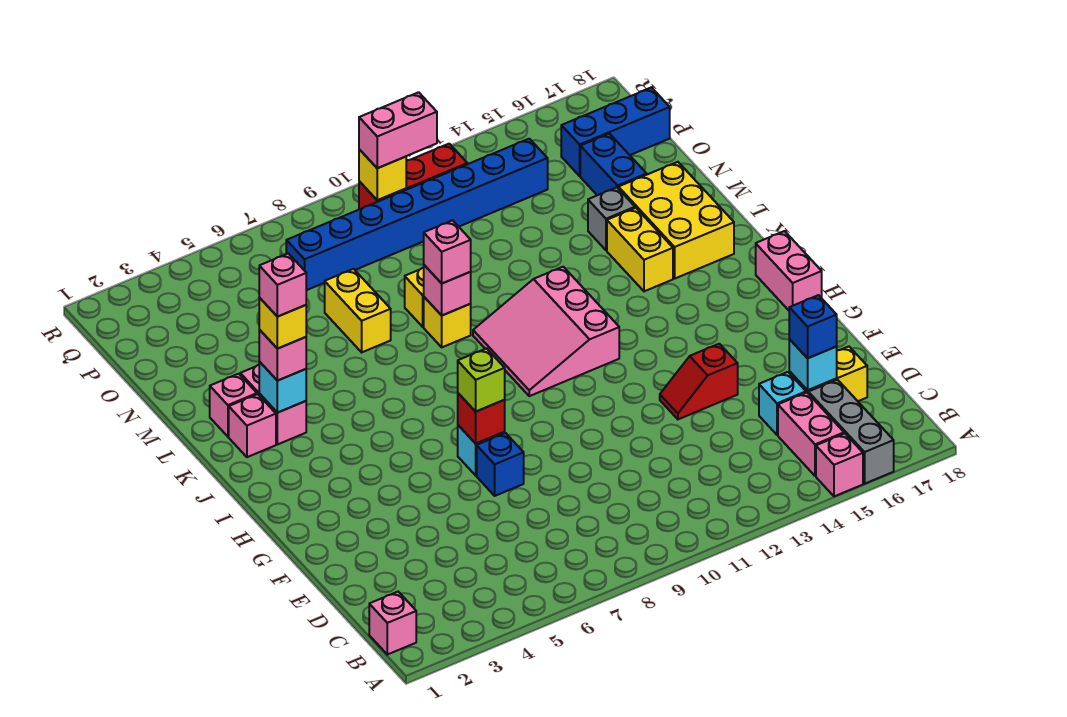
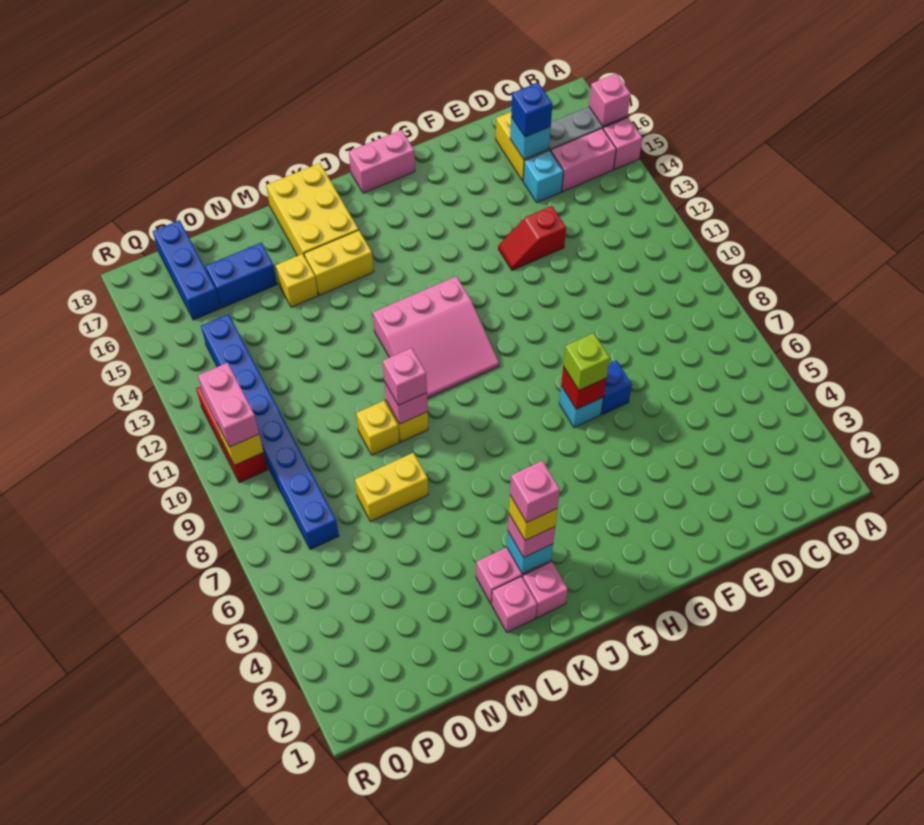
pink brick B1 level 1 -> pink brick A16 level 2
red slope F13:F14 level 1 top 14 -> red slope E13:F13 level 1 top E
yellow brick K16:M17 level 1 -> yellow brick K16:L18 level 1
grey brick M15 level 1 -> yellow brick M15 level 1

